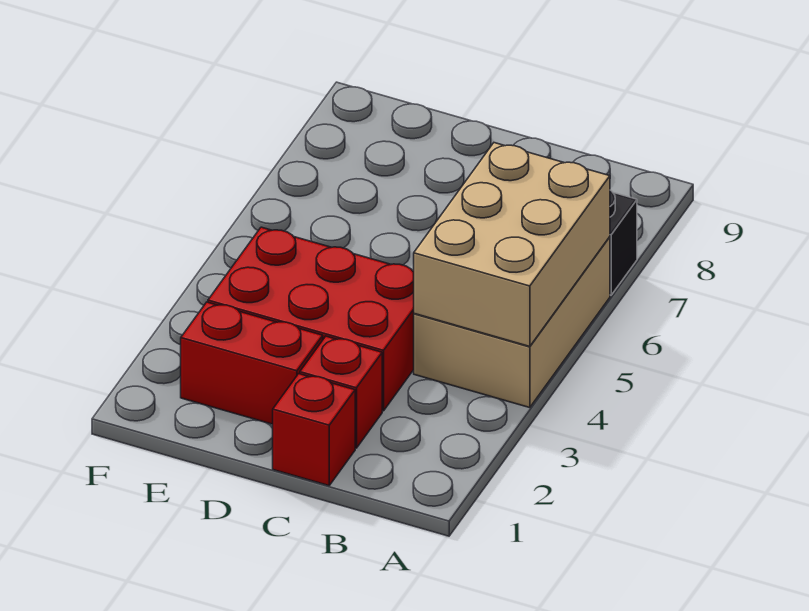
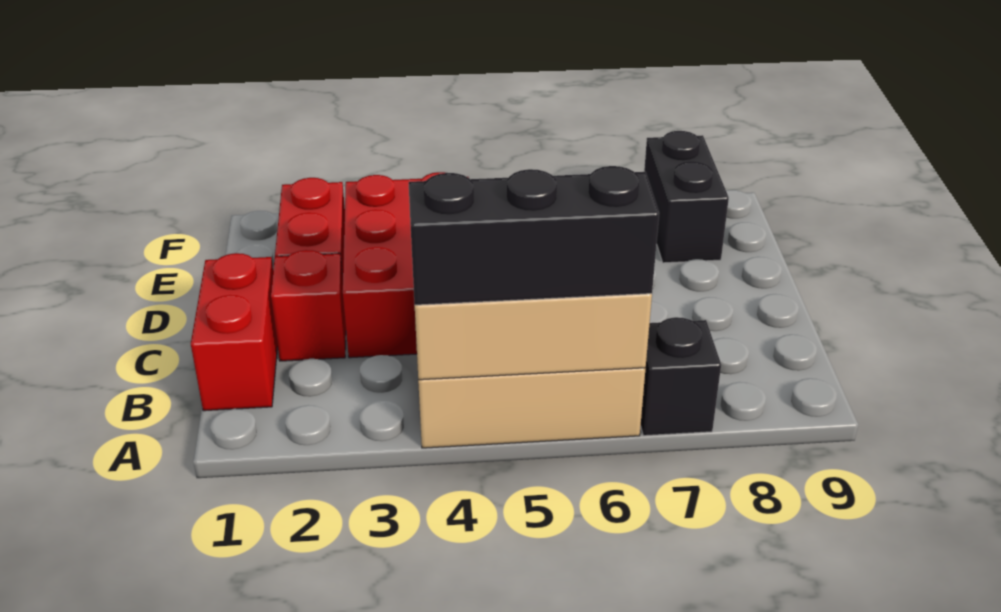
none -> black brick A4:A6 level 3
red brick C1 level 1 -> red brick B1:C1 level 1
none -> black brick E8:F8 level 1

